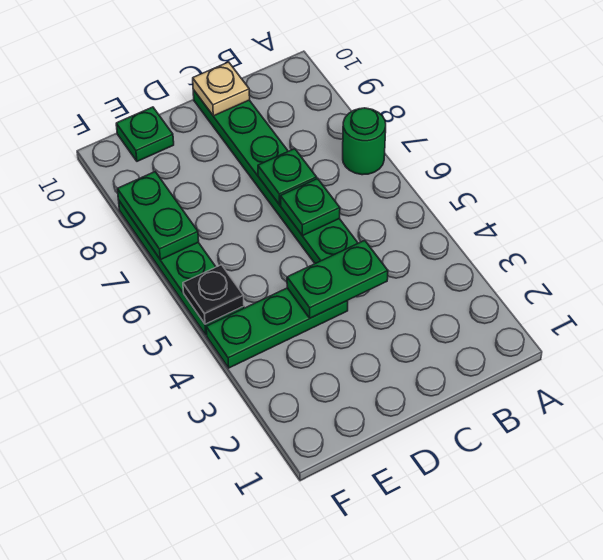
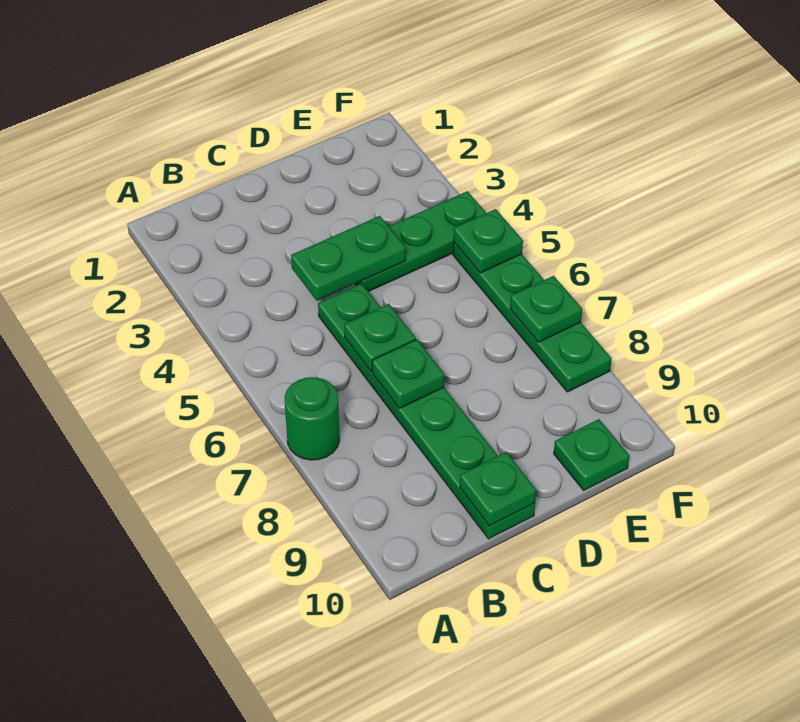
tan plate C10 level 2 -> green plate C10 level 2
black plate F5 level 2 -> green plate F5 level 2
green plate F7:F8 level 2 -> green plate F7 level 2

